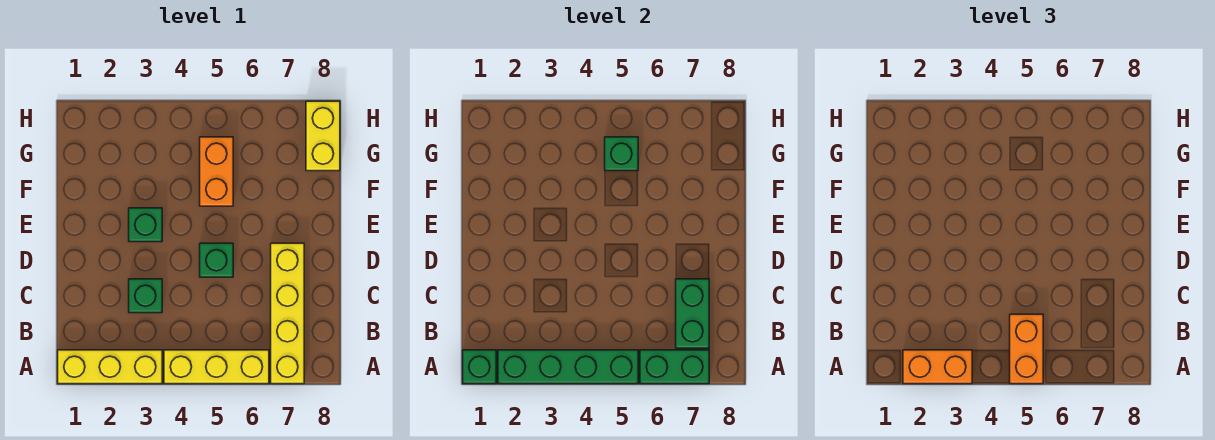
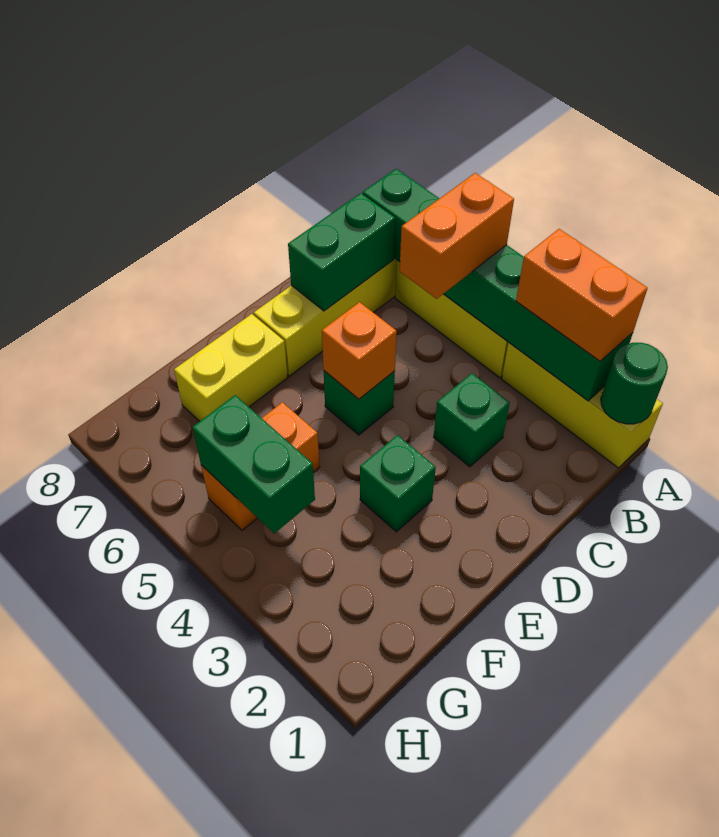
green brick A1 level 2 -> green round brick A1 level 2
none -> orange brick D5 level 2
green brick G5 level 2 -> green brick G4:G5 level 2
yellow brick G8:H8 level 1 -> yellow brick E7:F7 level 1

